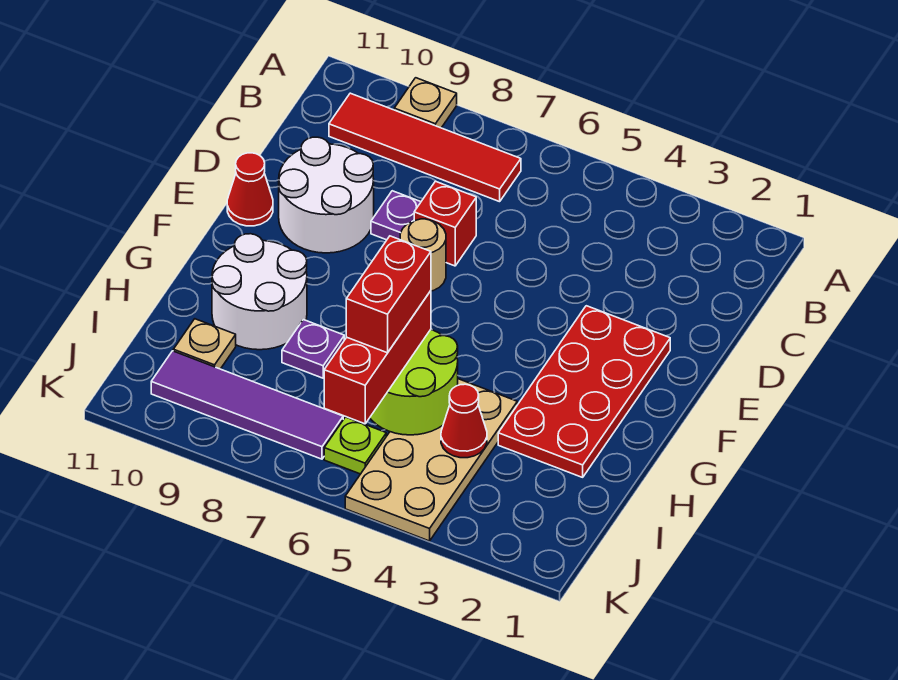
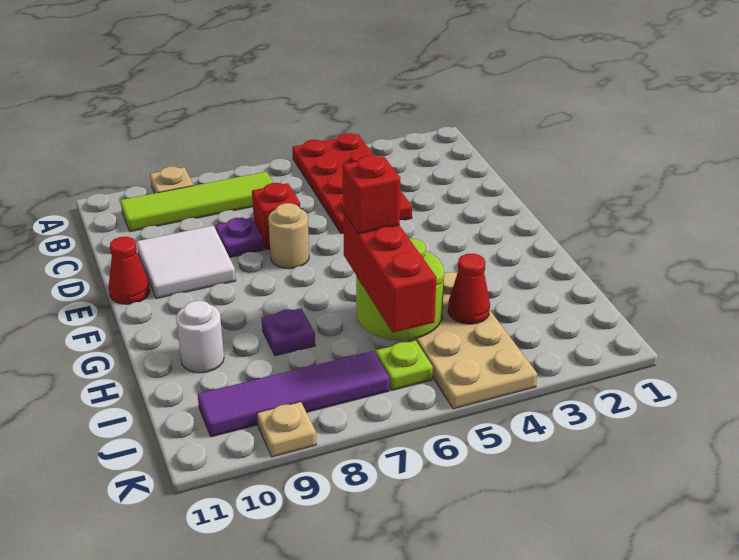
red tile B7:B10 level 1 -> lime tile B7:B10 level 1
white round brick D9:E10 level 1 -> white tile D9:E10 level 1
red plate E2:H3 level 1 -> red plate A4:D5 level 1
white round brick G9:H10 level 1 -> white round brick H10 level 1
red brick H6:I6 level 4 -> red brick H6 level 4
tan plate I10 level 1 -> tan plate K9 level 1

